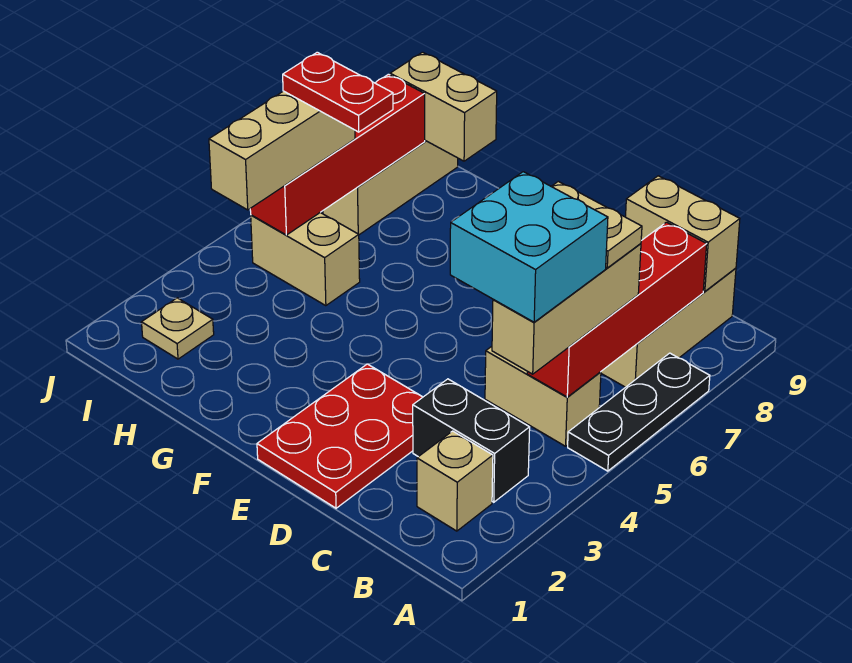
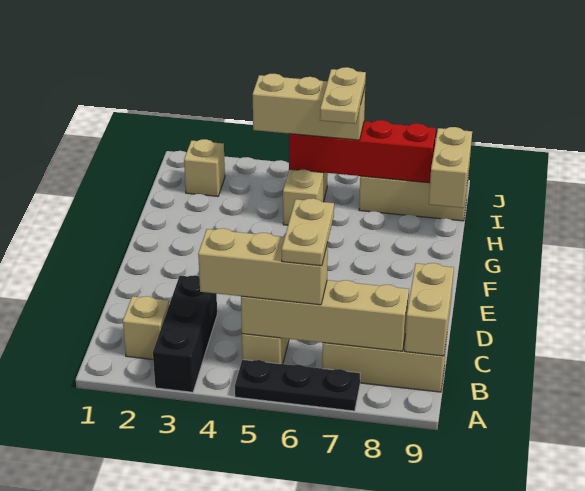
black brick B3:C3 level 1 -> black brick A3:C3 level 1
cyan brick B4:C5 level 4 -> none
red brick B5:B8 level 2 -> tan brick B5:B8 level 2
red plate D1:E3 level 1 -> none
red plate H6:I6 level 4 -> tan plate H6:I6 level 4
tan plate I2 level 1 -> tan brick I2 level 1

